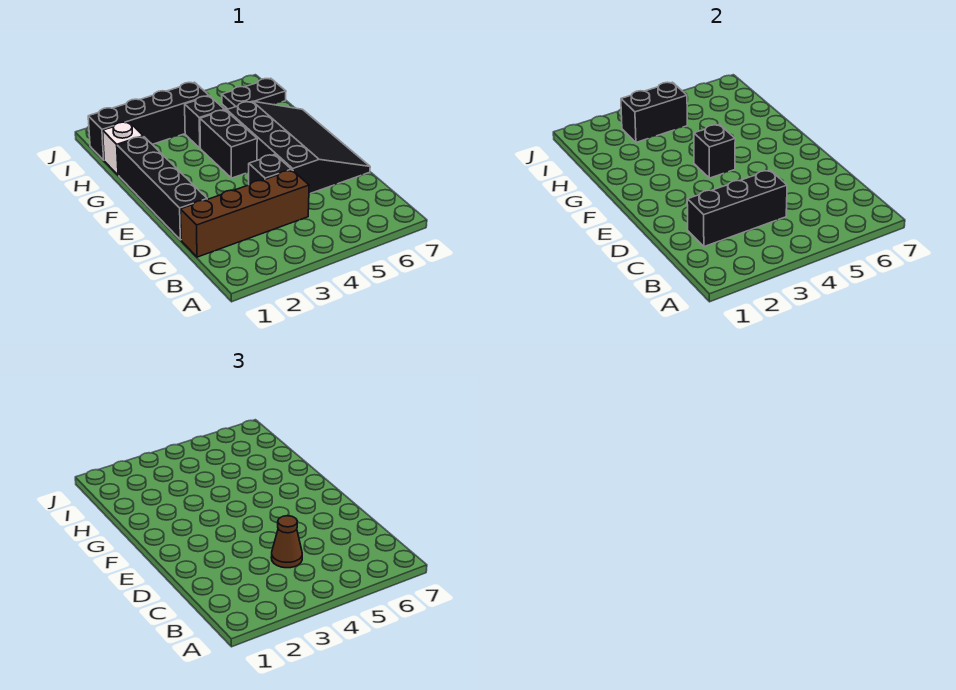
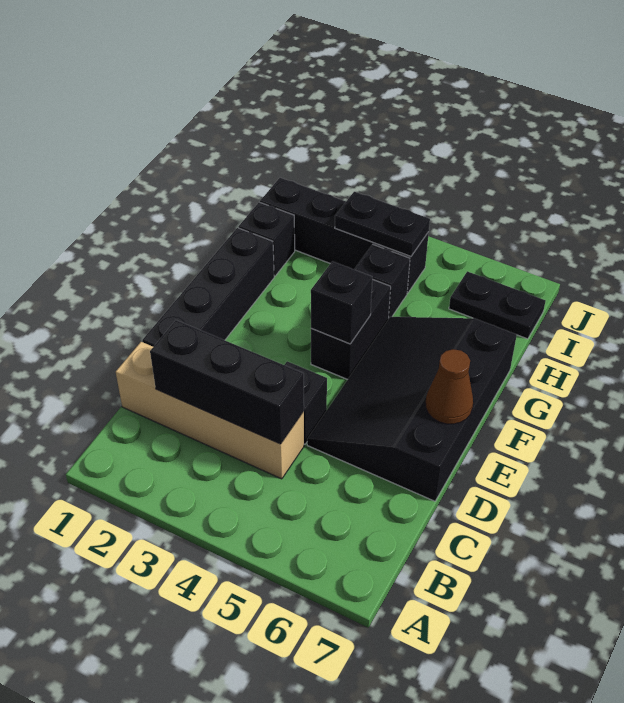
brown brick C1:C4 level 1 -> tan brick C1:C4 level 1
brown cone C4 level 3 -> brown cone E7 level 2
black slope D5:G7 level 1 top 5 -> black slope D5:G7 level 1 top 7
white brick H1 level 1 -> black brick H1 level 1
black brick I3:I4 level 2 -> black plate I3:I4 level 2

